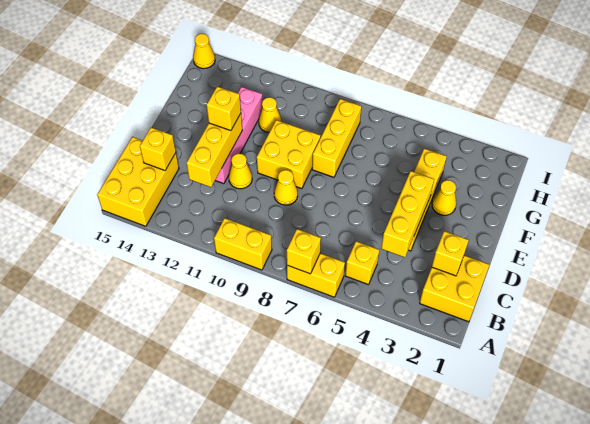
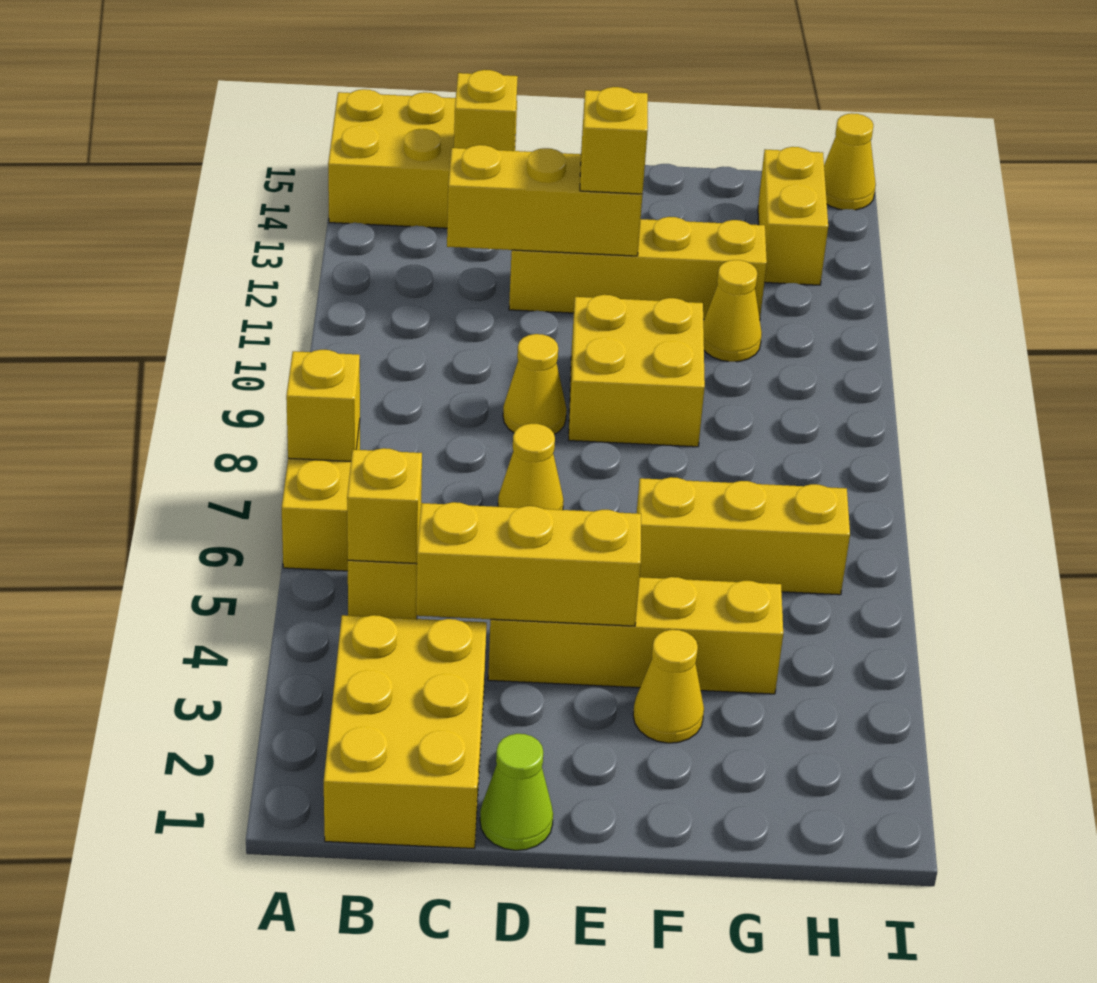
yellow brick A9:A10 level 1 -> yellow brick H13:H14 level 1
yellow brick B1:C2 level 1 -> yellow brick B1:C3 level 1
yellow brick C2 level 2 -> yellow brick B5 level 2
none -> lime cone D1 level 1
yellow cone D11 level 1 -> yellow cone D7 level 1
pink brick D12:G12 level 1 -> yellow brick D12:G12 level 1
yellow brick F8:H8 level 1 -> yellow brick F6:H6 level 1

